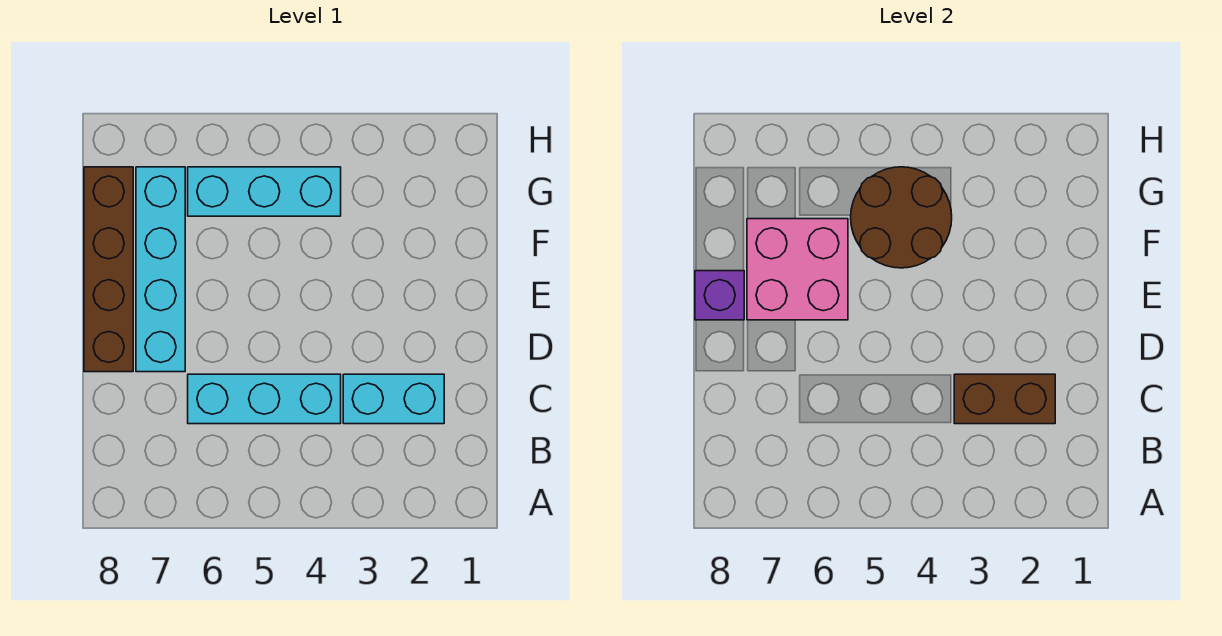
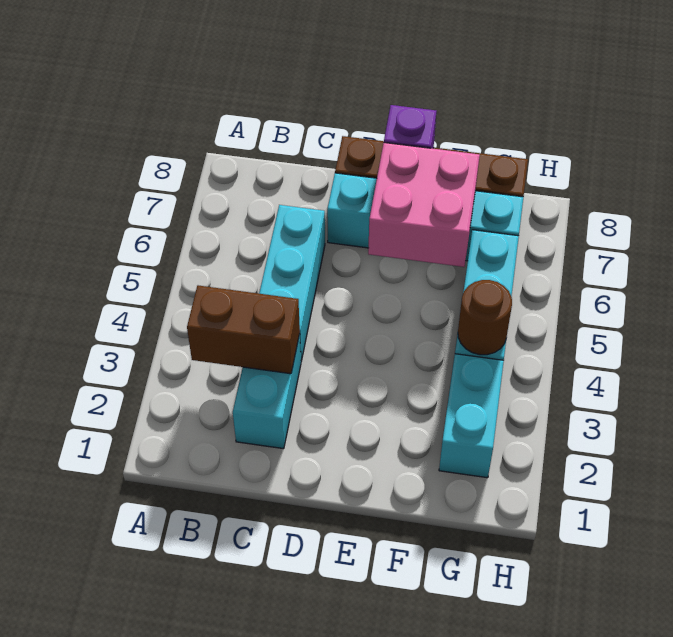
brown brick C2:C3 level 2 -> brown brick B3:C3 level 2
brown round brick F4:G5 level 2 -> brown round brick G4 level 2
none -> cyan brick G2:G3 level 1

